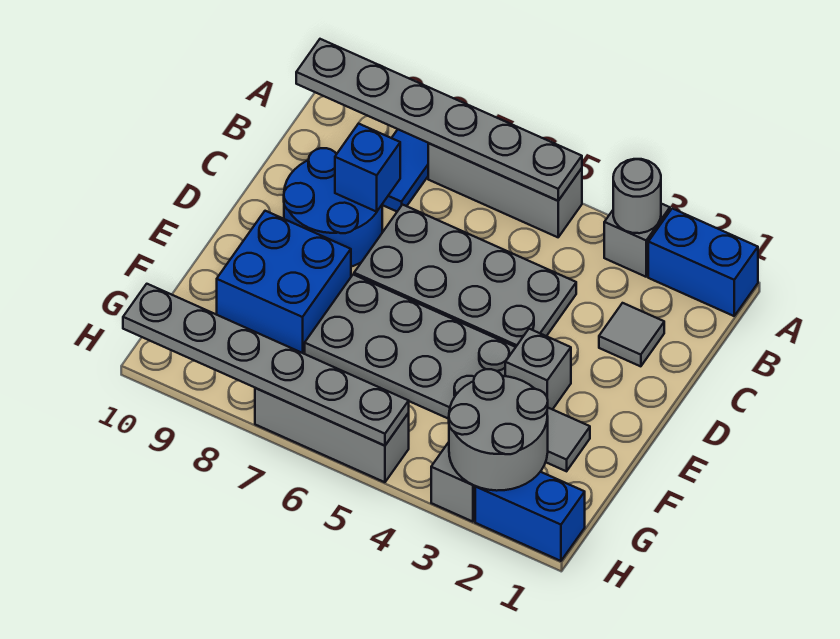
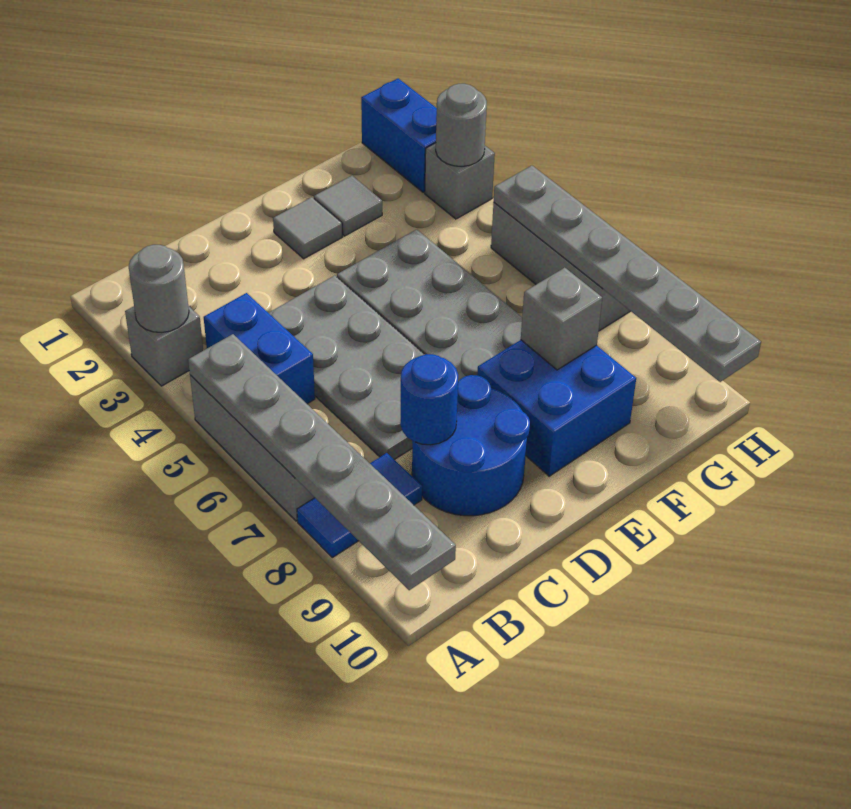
blue brick A1:A2 level 1 -> blue brick B4:B5 level 1
grey tile C2 level 1 -> grey tile E2 level 1
blue brick C8 level 2 -> blue round brick C8 level 2
grey brick E3 level 1 -> grey brick F8 level 2
grey round brick G2:H3 level 2 -> grey round brick H3 level 2

